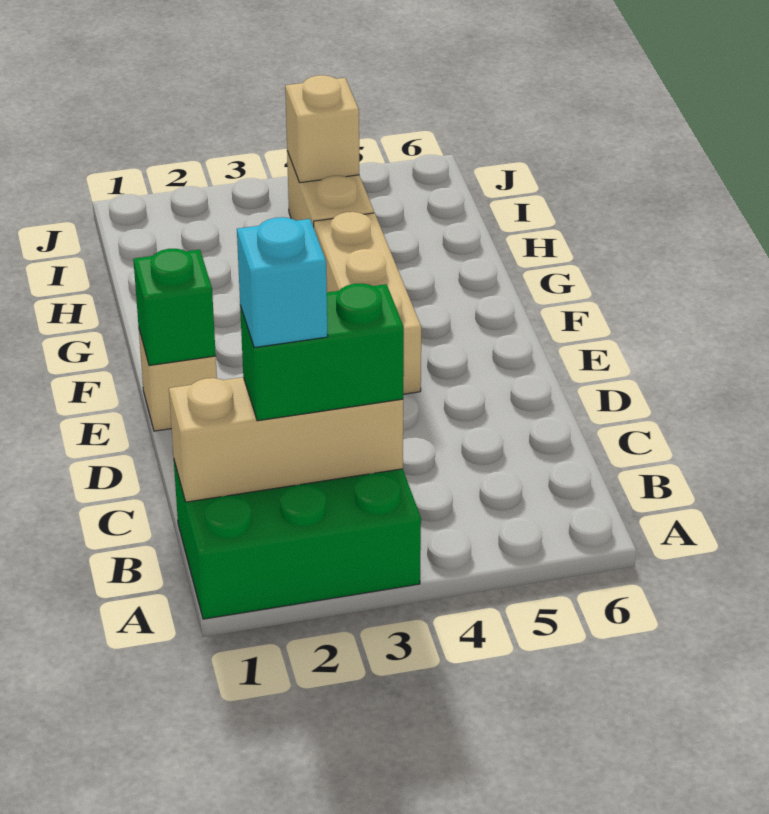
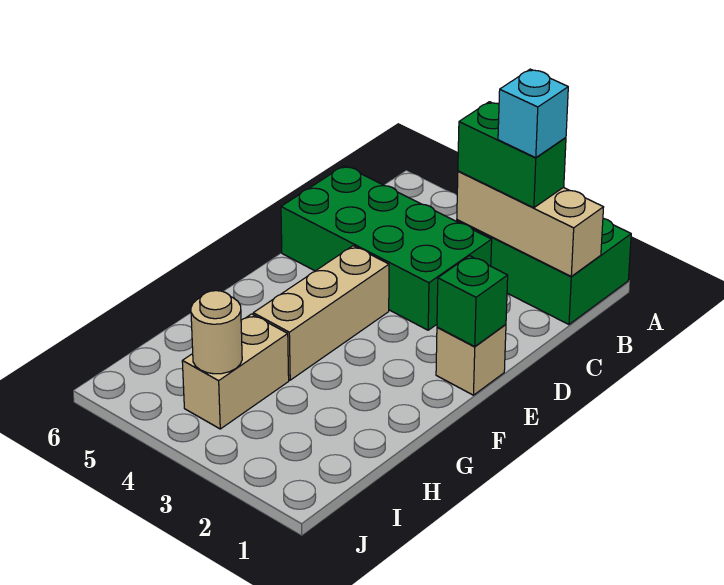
none -> green brick C3:D6 level 1
tan brick I4 level 2 -> tan round brick I4 level 2

